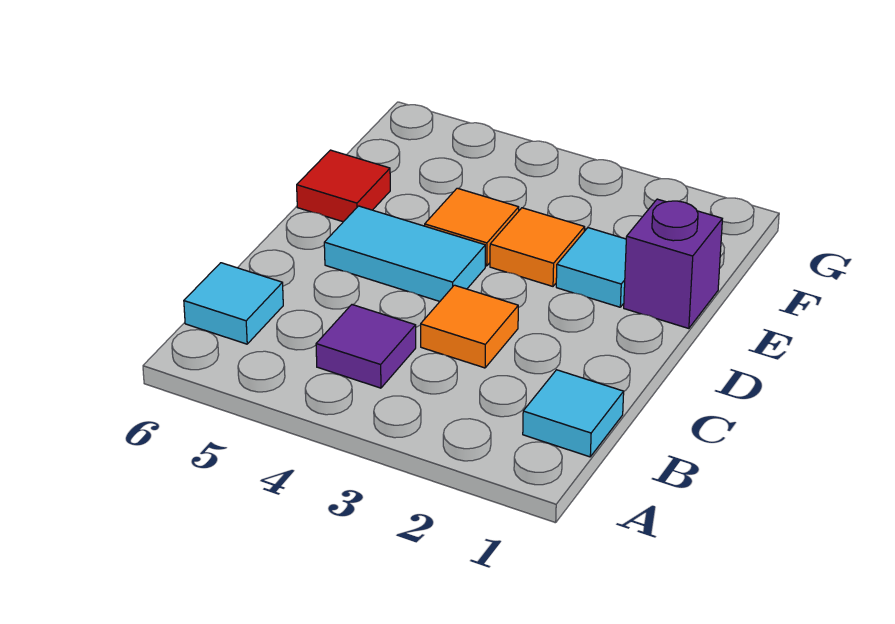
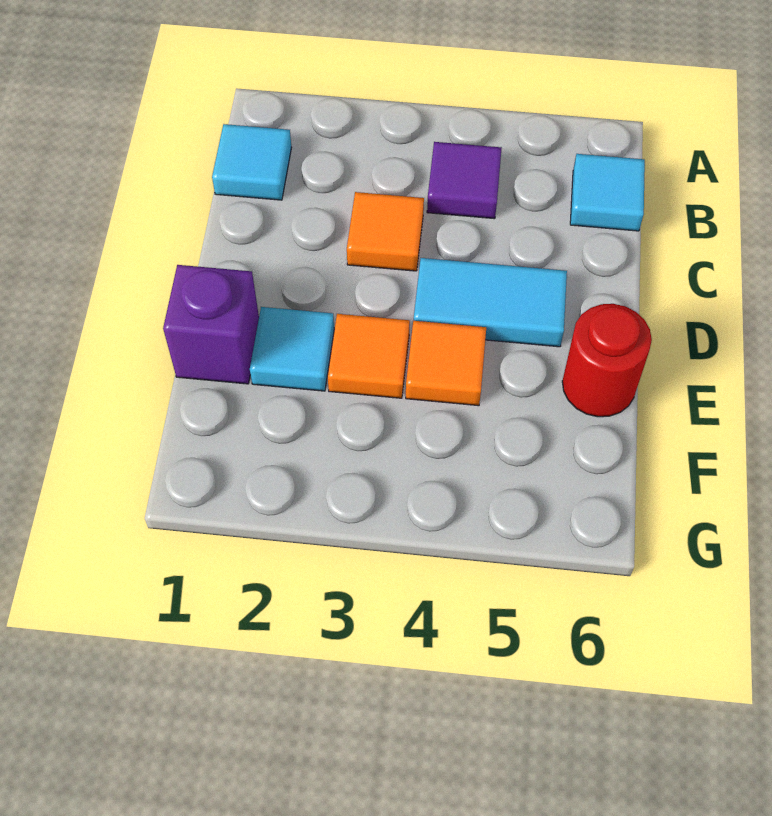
red tile E6 level 1 -> red round brick E6 level 1

